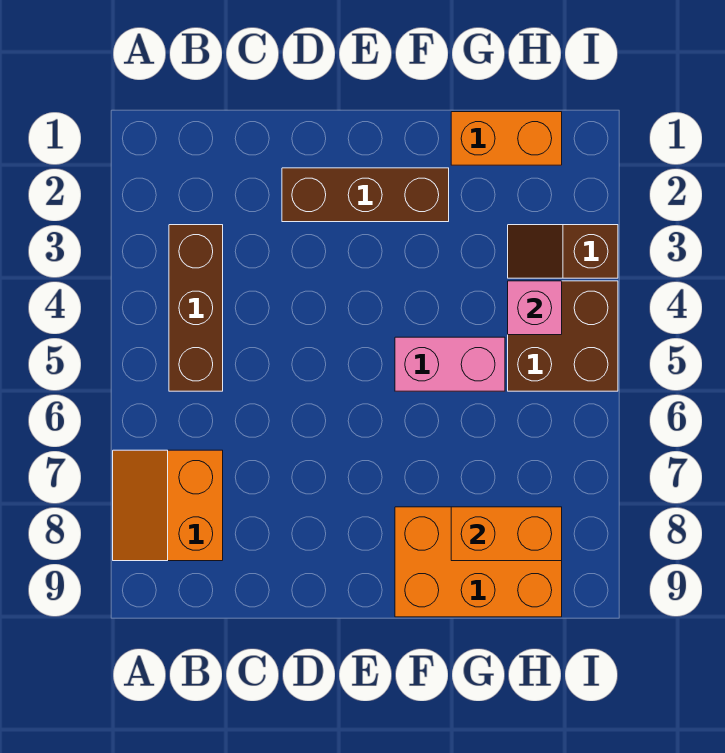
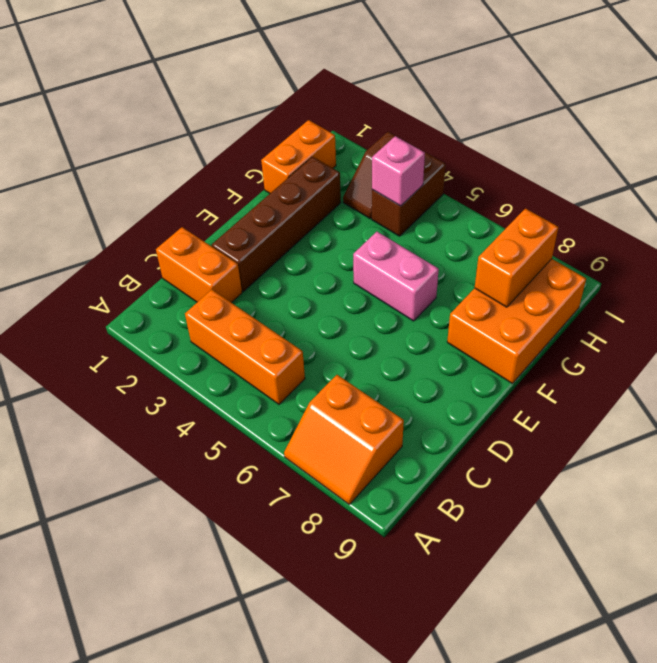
brown brick B3:B5 level 1 -> orange brick B3:B5 level 1
none -> orange brick C1:C2 level 1
brown brick D2:F2 level 1 -> brown brick D2:G2 level 1
pink brick F5:G5 level 1 -> pink brick F5:F6 level 1
brown brick H4:I5 level 1 -> brown brick H4:I4 level 1

